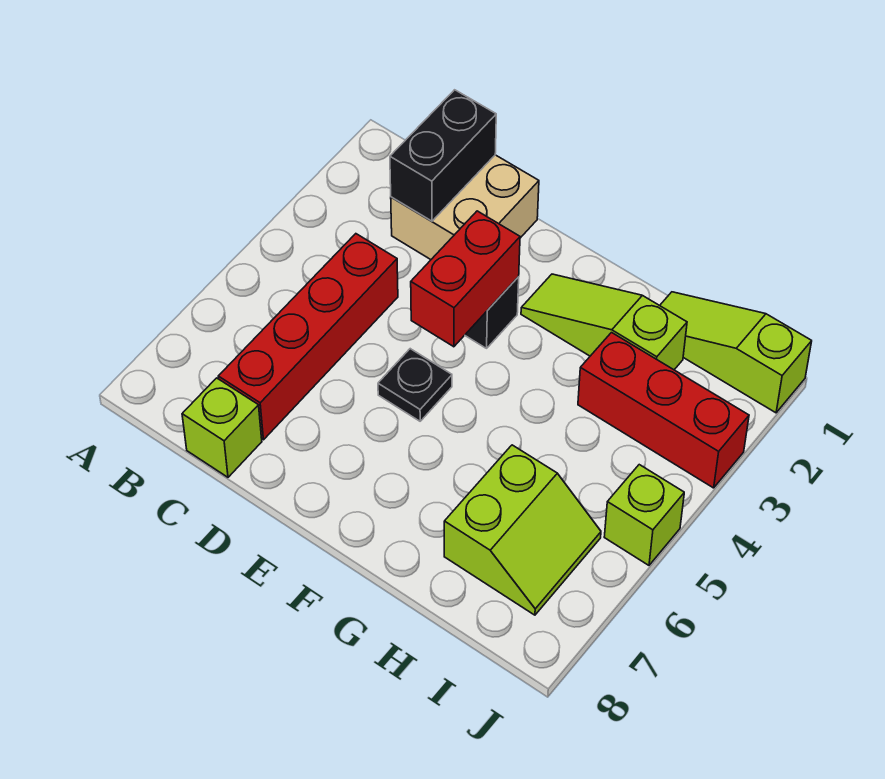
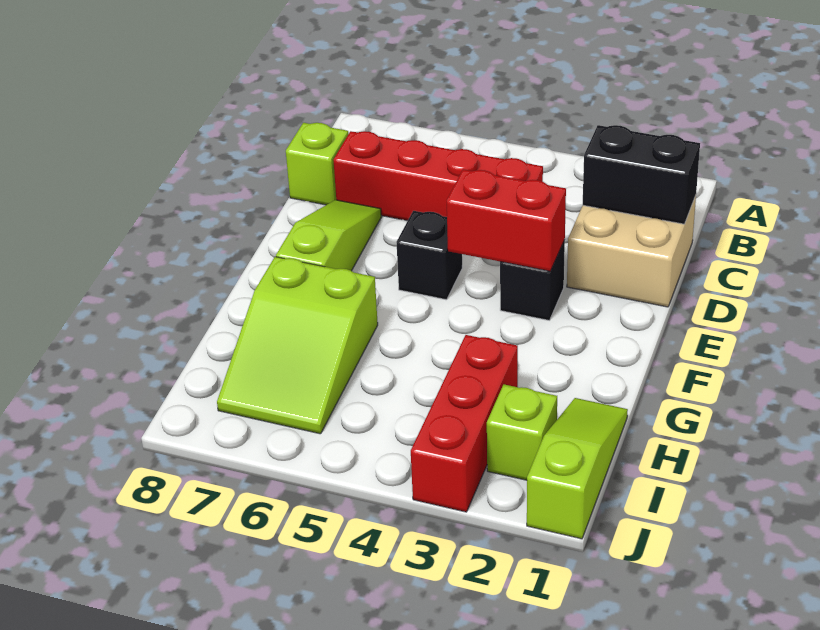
black plate E5 level 1 -> black brick E5 level 1
lime slope F2:H2 level 1 top H -> lime slope D7:F7 level 1 top F
lime slope H6:I7 level 1 top H -> lime slope G6:I7 level 1 top G
lime brick J5 level 1 -> lime brick I2 level 1

